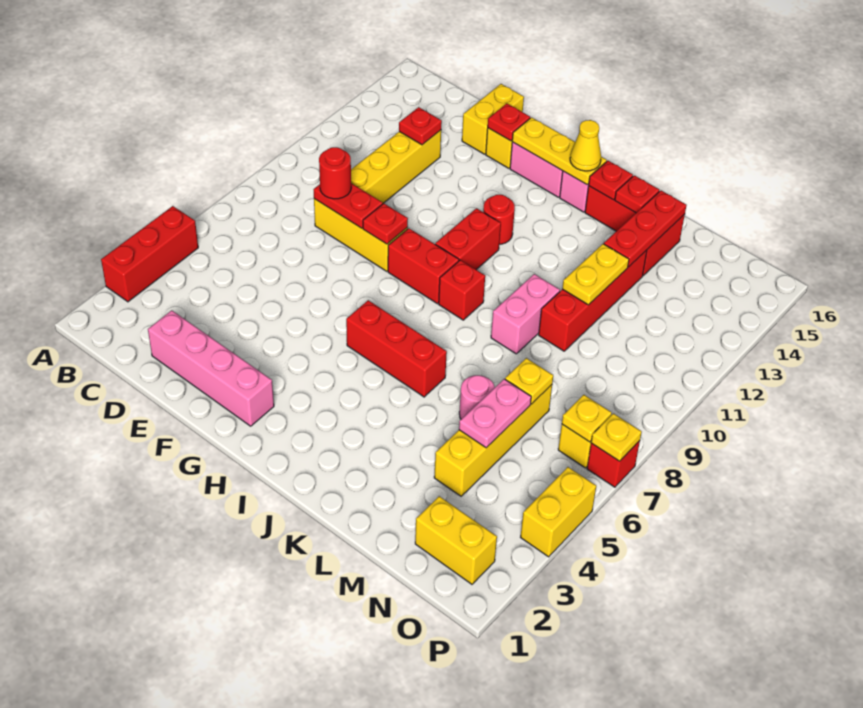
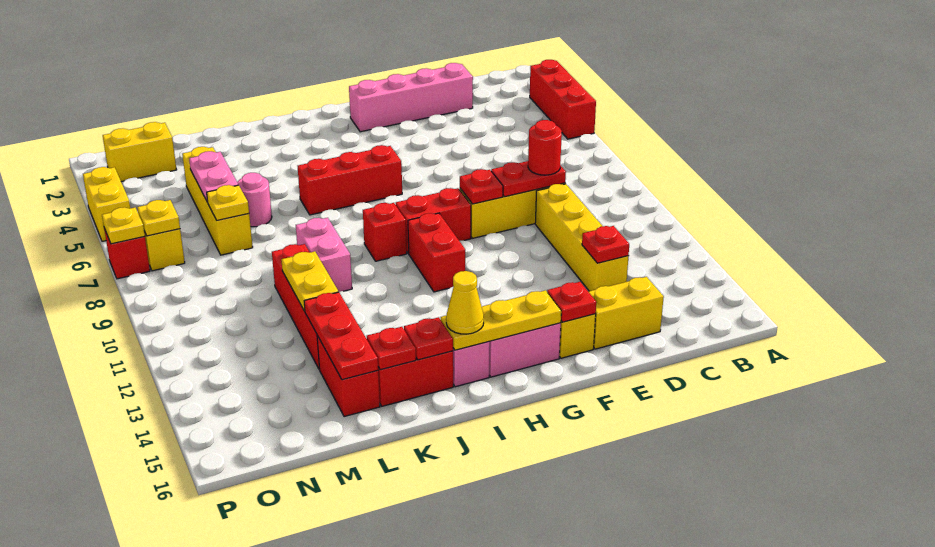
yellow brick E15:E16 level 1 -> yellow brick D15:E15 level 1
red round brick H12 level 1 -> none

